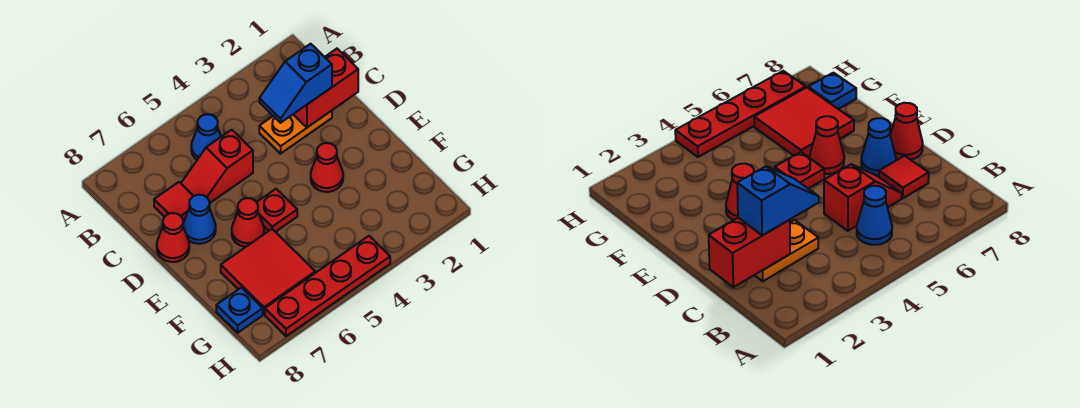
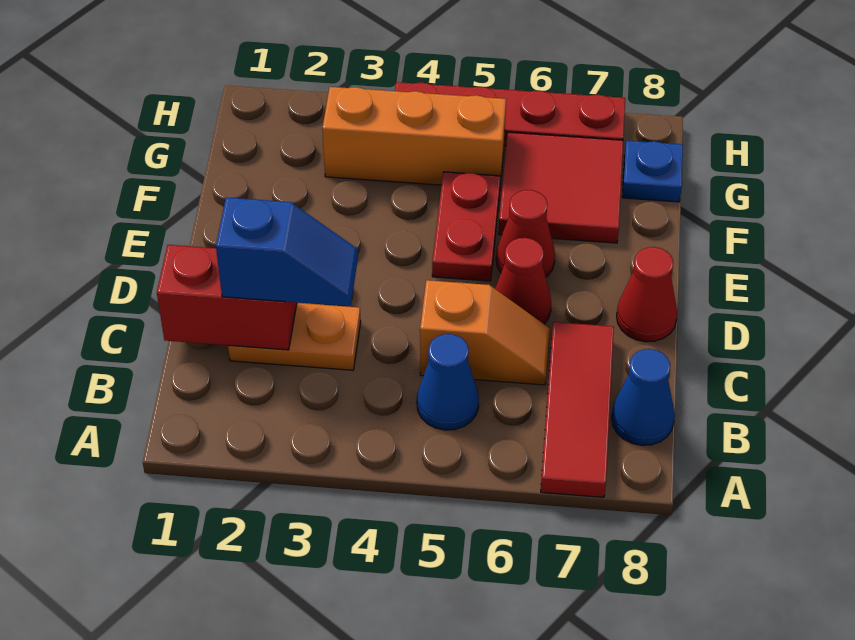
red slope C5:C6 level 1 top 5 -> orange slope C5:C6 level 1 top 5
red tile C7 level 1 -> red tile A7:C7 level 1
blue cone D7 level 1 -> blue cone B8 level 1
red cone E3 level 1 -> red cone D6 level 1
red plate E5 level 1 -> red plate E5:F5 level 1
none -> orange brick G3:G5 level 1

